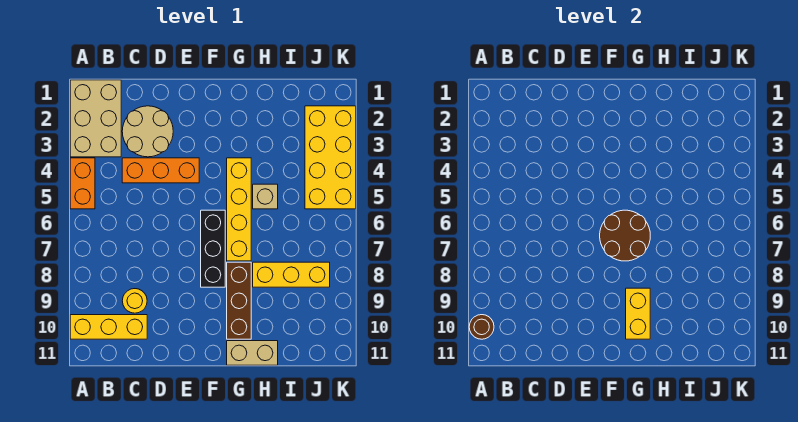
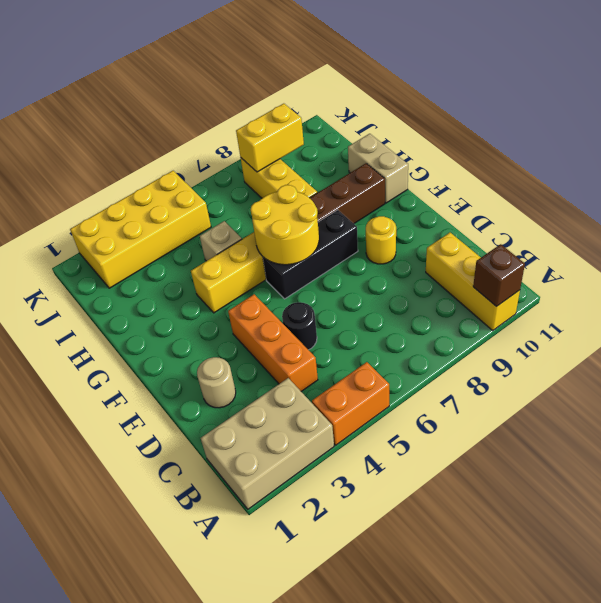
brown round brick A10 level 2 -> brown brick A10 level 2
tan round brick C2:D3 level 1 -> tan round brick D2 level 1
yellow round brick C9 level 1 -> yellow round brick E9 level 1
none -> black round brick D5 level 1
brown round brick F6:G7 level 2 -> yellow round brick F6:G7 level 2
yellow brick G9:G10 level 2 -> yellow brick J8:J9 level 2

